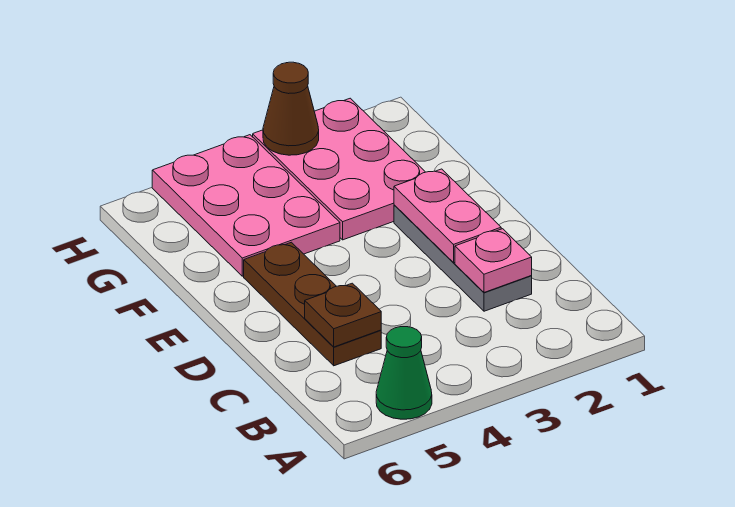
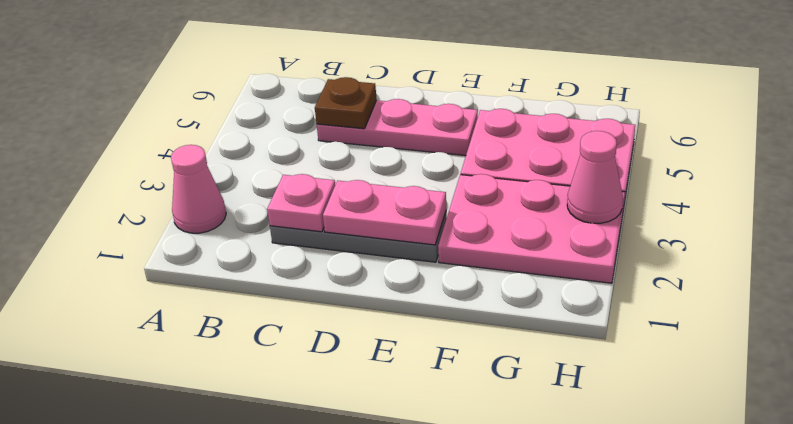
none -> pink cone A2 level 1
green cone A5 level 1 -> none
brown plate C5:E5 level 1 -> pink plate C5:E5 level 1
brown cone H3 level 2 -> pink cone H3 level 2

